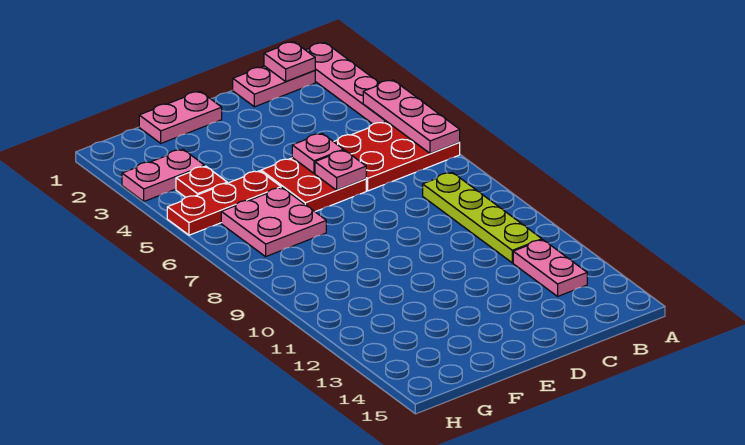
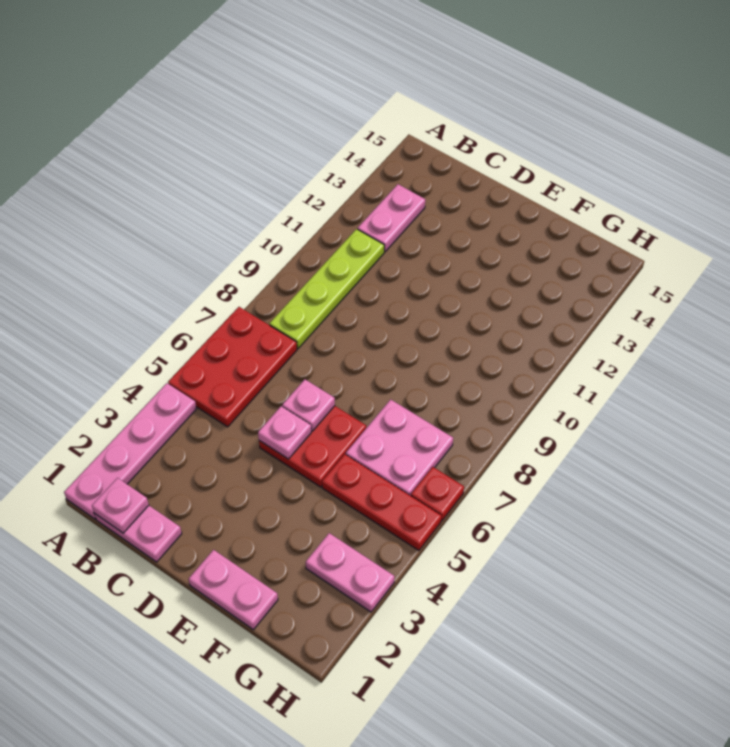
pink plate A4:A6 level 2 -> none
red plate A5:C6 level 1 -> red plate A5:B7 level 1
red plate G4 level 1 -> red plate H6 level 1

